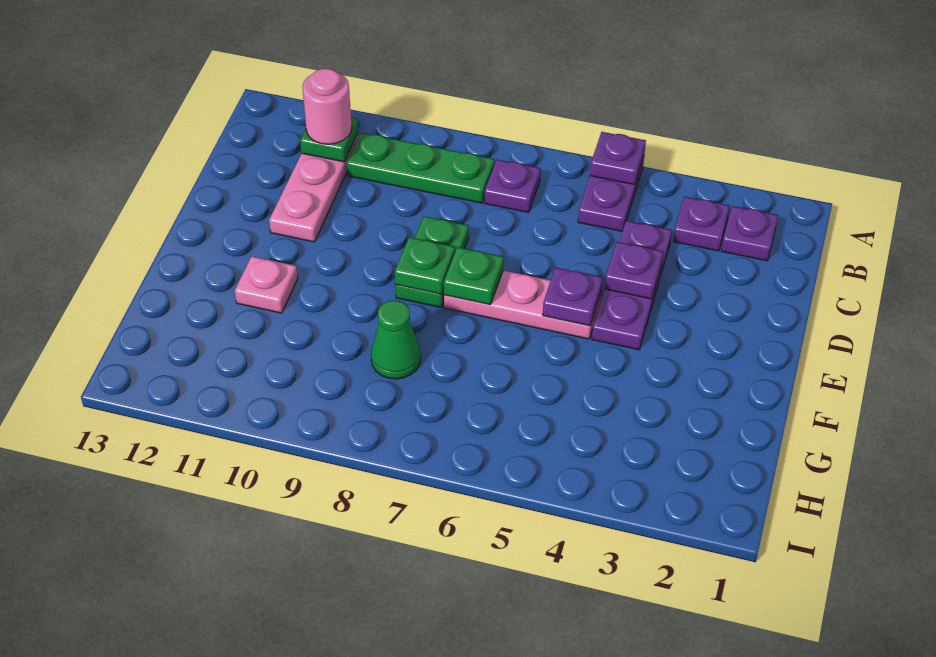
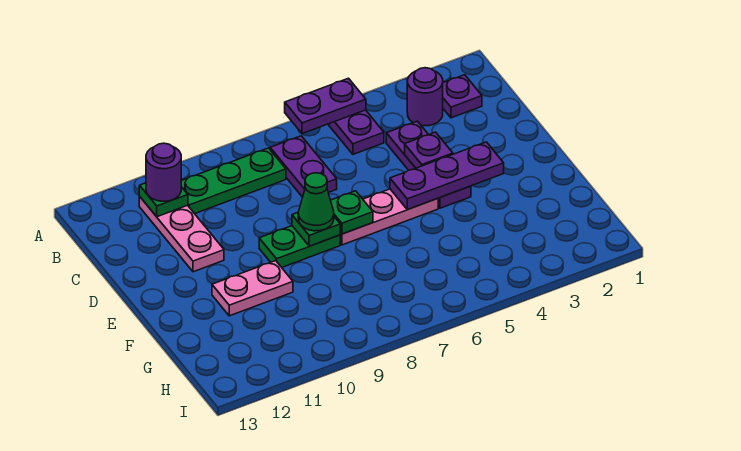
purple plate A5 level 2 -> purple plate A5:A6 level 2
purple plate B3 level 1 -> purple round brick B3 level 1
purple plate B7 level 1 -> purple plate B7:C7 level 1
pink round brick B11 level 3 -> purple round brick B11 level 3
green plate D8:E8 level 1 -> green plate E8:E9 level 1
purple plate E5 level 2 -> purple plate E3:E5 level 2
pink plate F11 level 1 -> pink plate F10:F11 level 1
green cone G8 level 1 -> green cone E8 level 3

